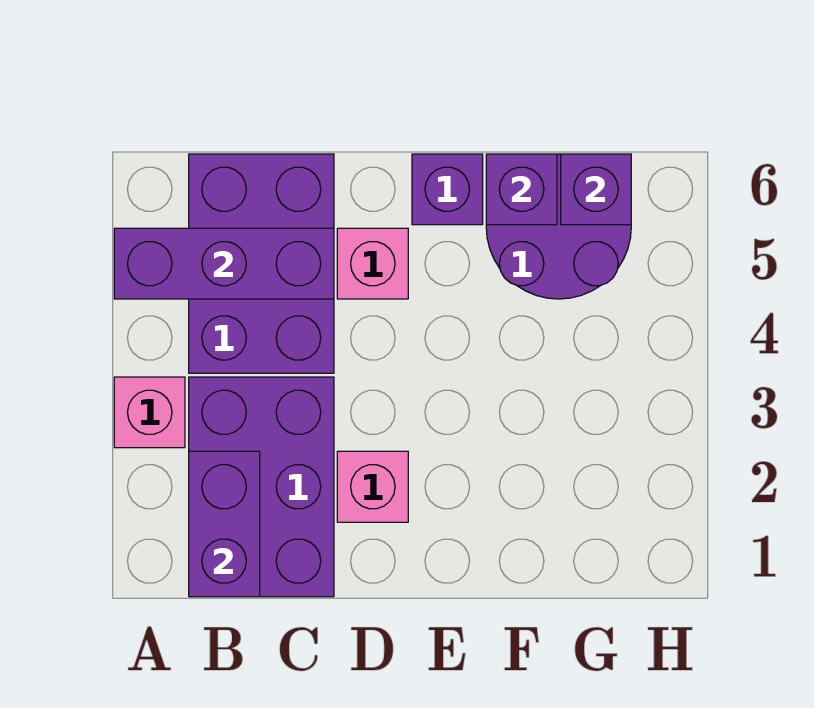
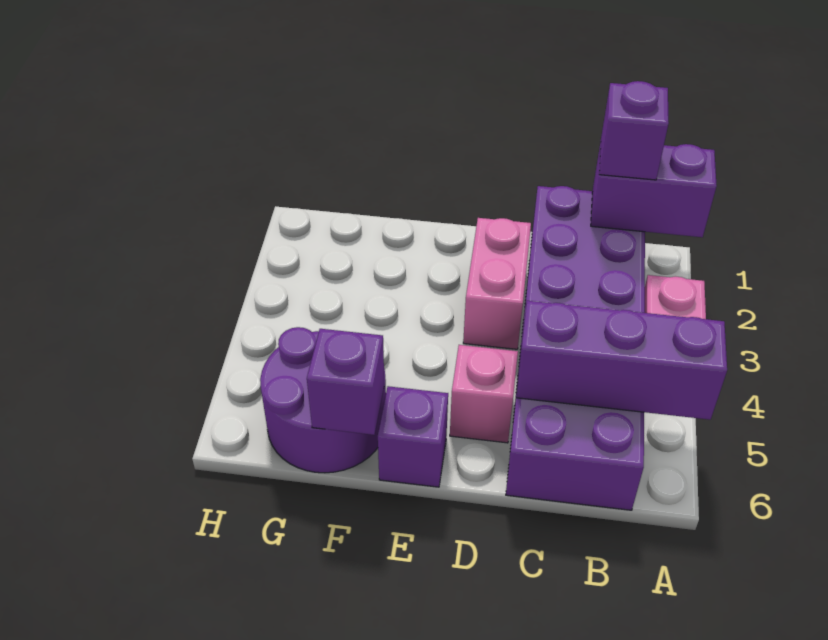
purple brick B1:B2 level 2 -> purple brick A1:B1 level 2
pink brick D2 level 1 -> pink brick D2:D3 level 1
purple brick G6 level 2 -> purple brick B1 level 3

